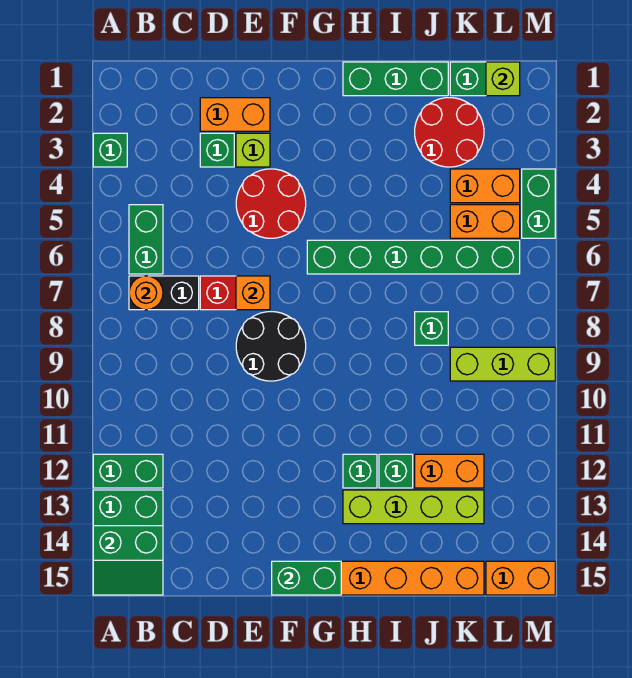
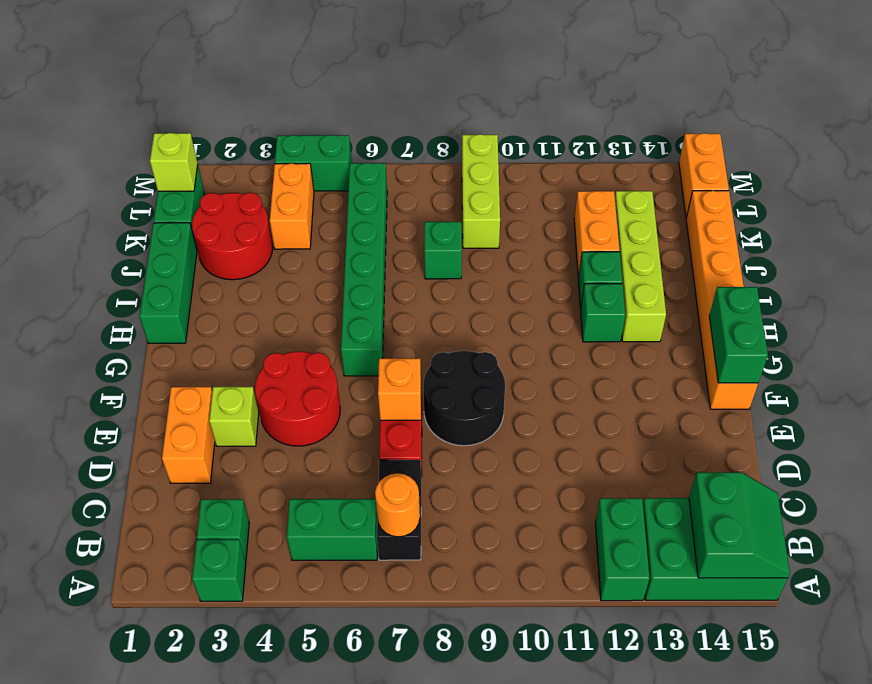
green brick D3 level 1 -> green brick B3 level 1
orange brick K5:L5 level 1 -> none

